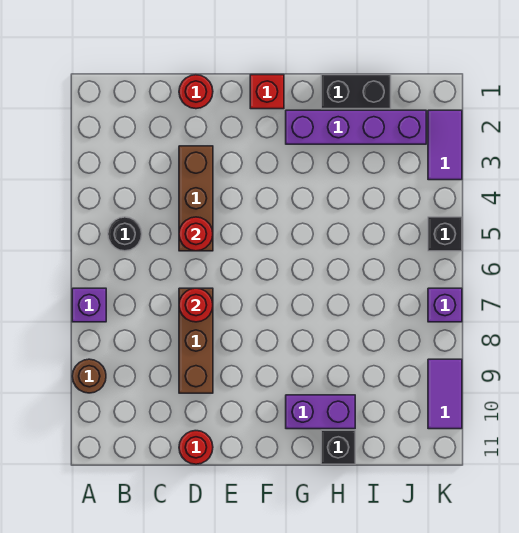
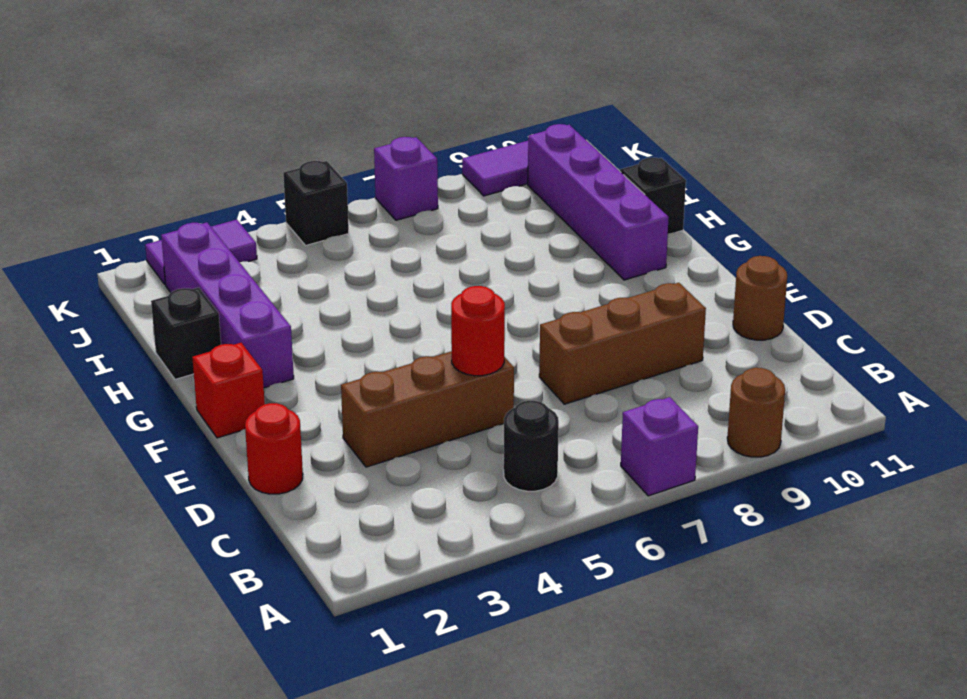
red round brick D7 level 2 -> none
red round brick D11 level 1 -> brown round brick D11 level 1
purple brick G10:H10 level 1 -> purple brick G10:J10 level 1
black brick H1:I1 level 1 -> black brick H1 level 1

